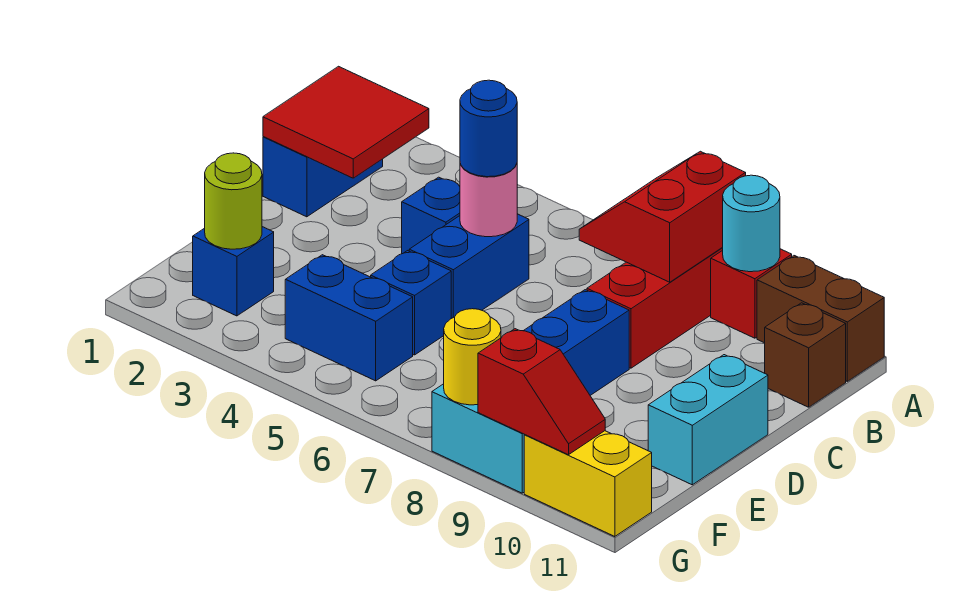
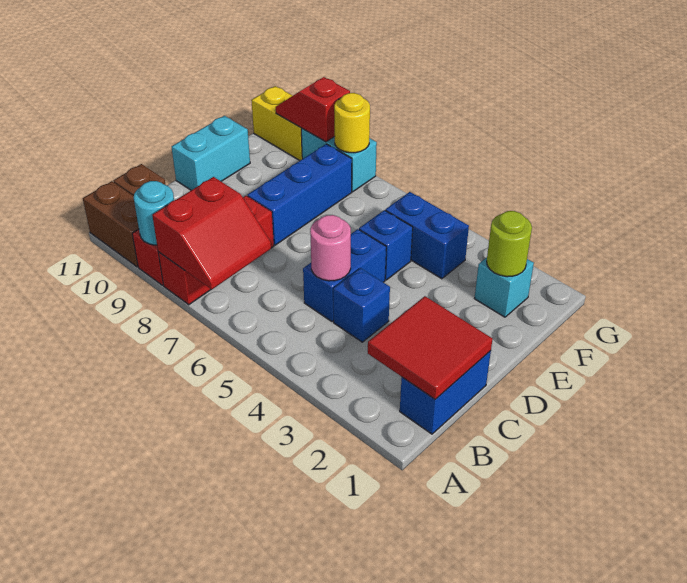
blue round brick C5 level 3 -> none
blue brick F2 level 1 -> cyan brick F2 level 1

